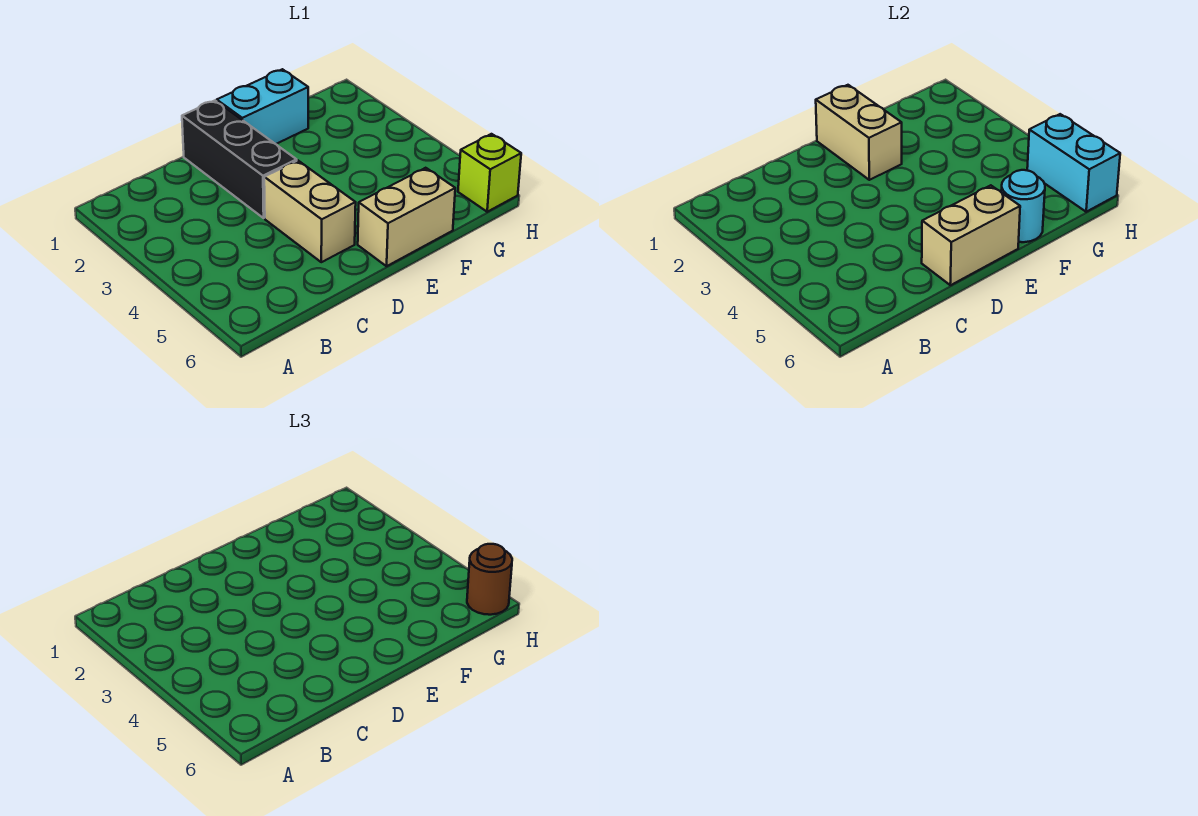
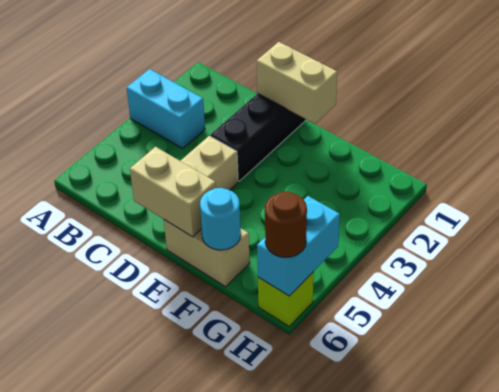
cyan brick E1:F1 level 1 -> cyan brick A3:B3 level 1
tan brick E1:E2 level 2 -> tan brick D1:E1 level 2

